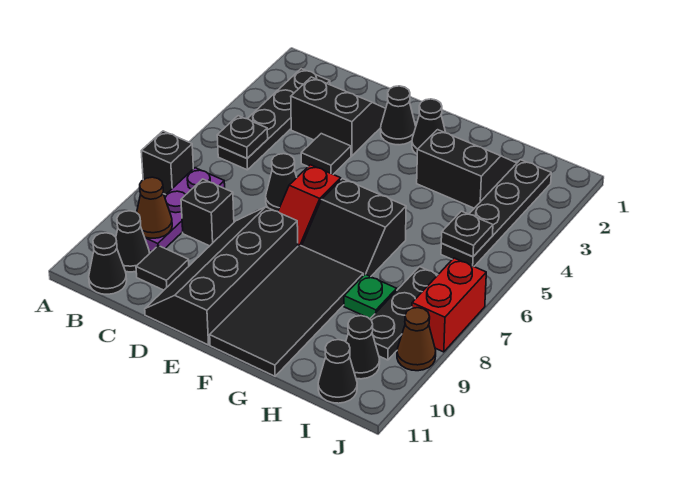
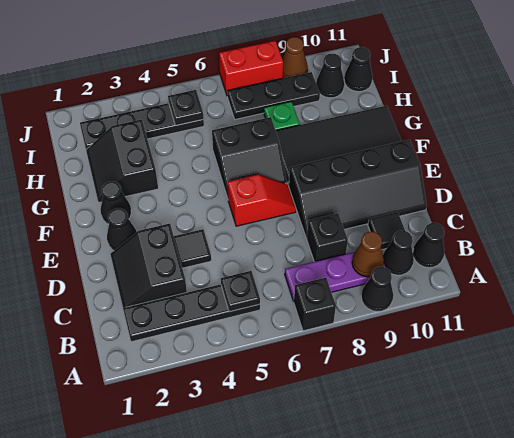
black cone D6 level 1 -> black cone A9 level 1
black slope F6:G7 level 1 top 6 -> black slope F6:G7 level 1 top G

